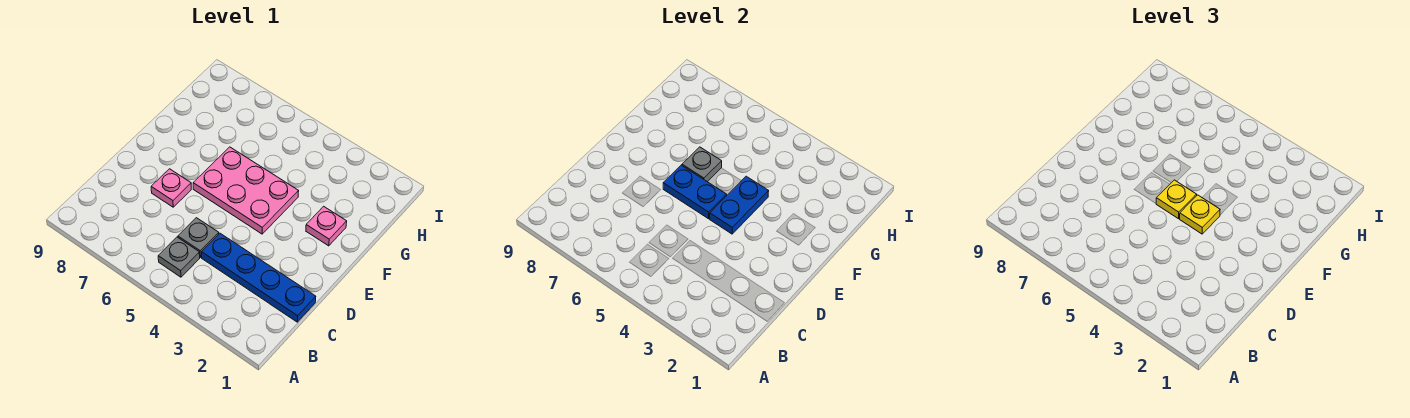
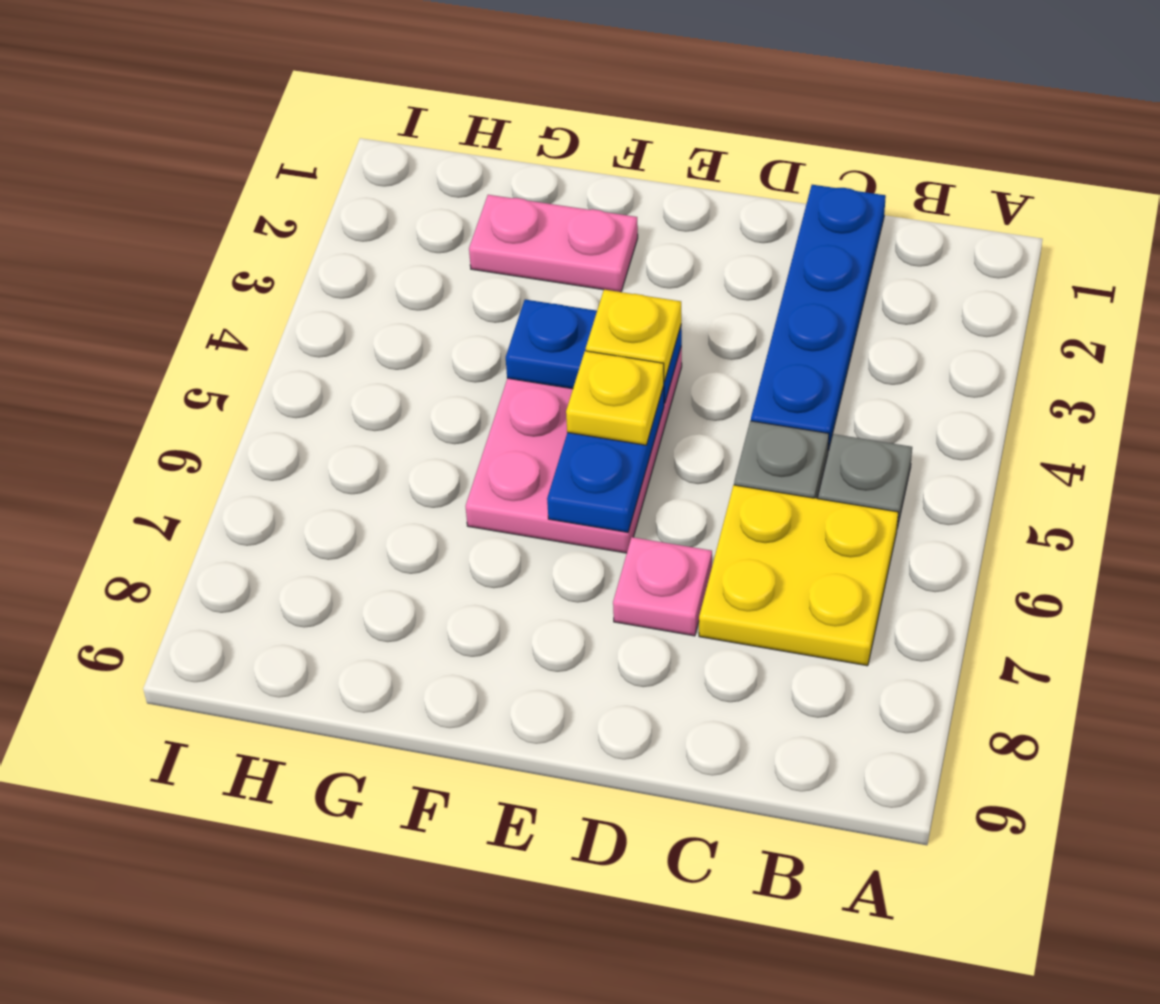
none -> yellow plate B6:C7 level 1
pink plate F2 level 1 -> pink plate F2:G2 level 1
grey plate F6 level 2 -> none

